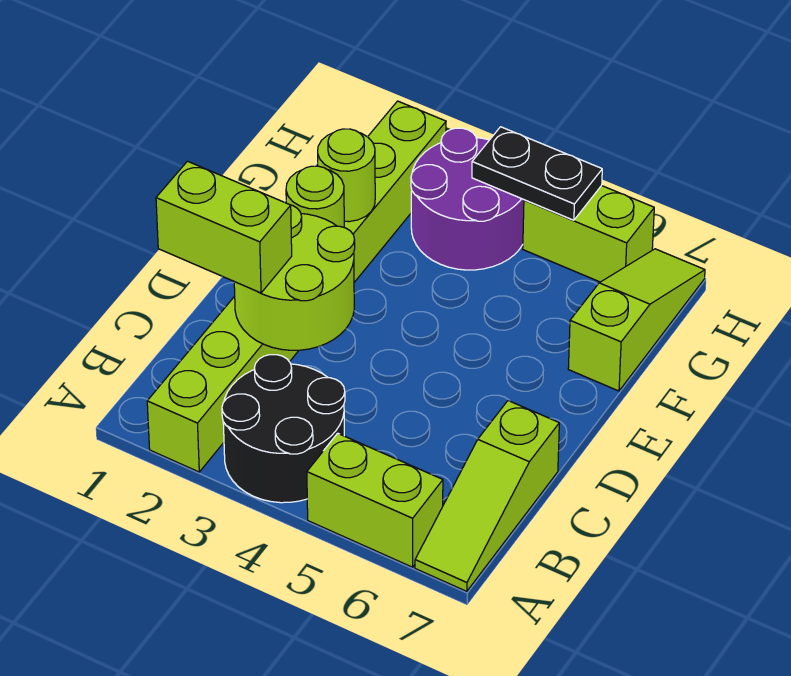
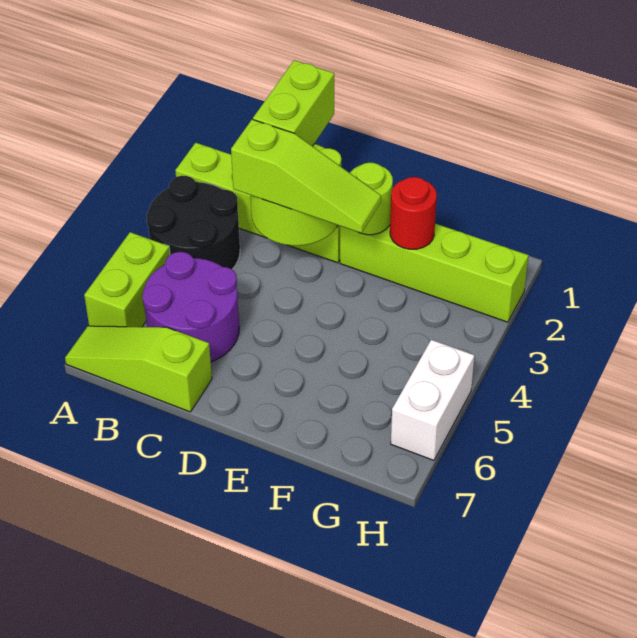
lime round brick F2 level 2 -> red round brick F2 level 2
lime slope F7:H7 level 1 top F -> lime slope C3:E3 level 3 top C
purple round brick G3:H4 level 1 -> purple round brick B5:C6 level 1
black plate H4:H5 level 2 -> none
lime brick H5:H6 level 1 -> white brick H5:H6 level 1

